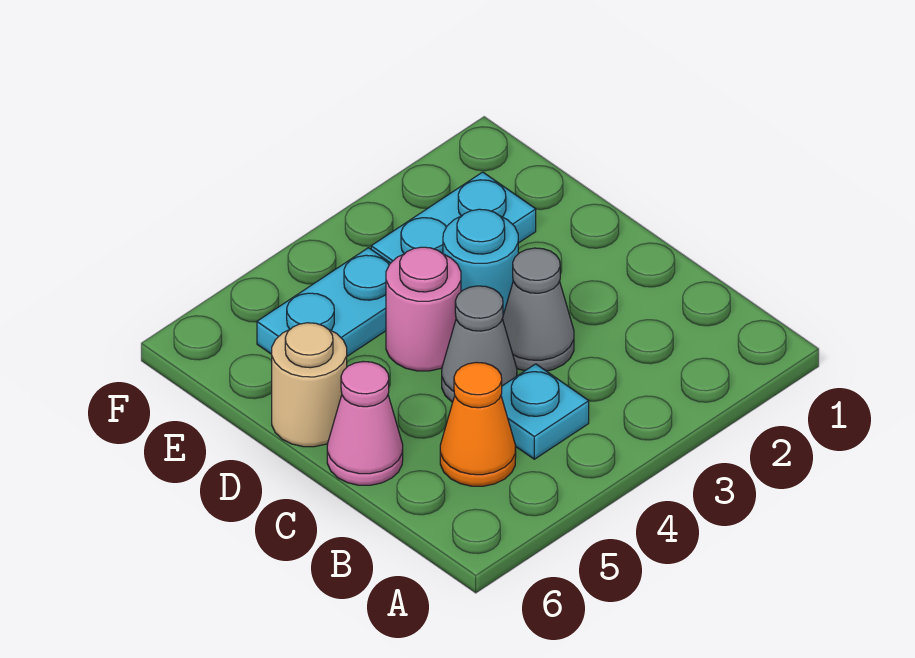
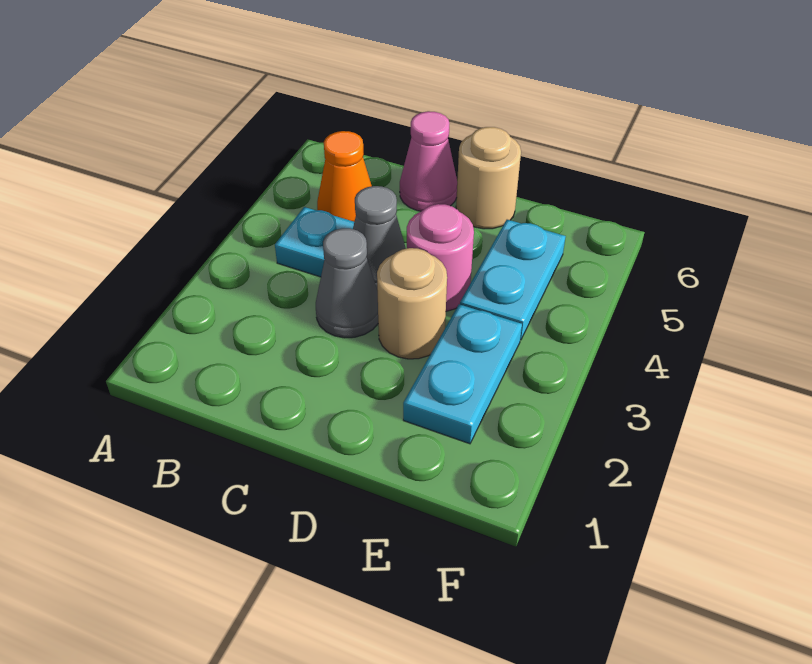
cyan round brick D3 level 1 -> tan round brick D3 level 1

